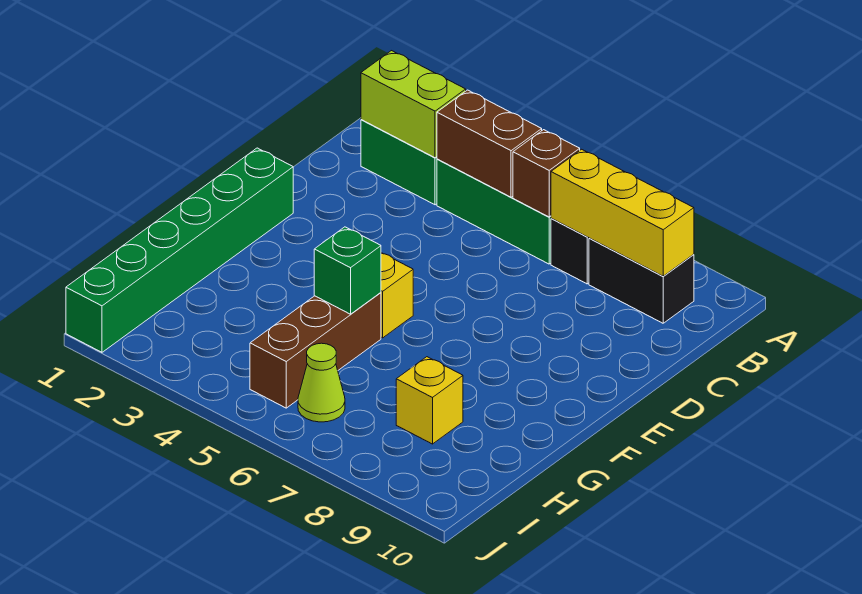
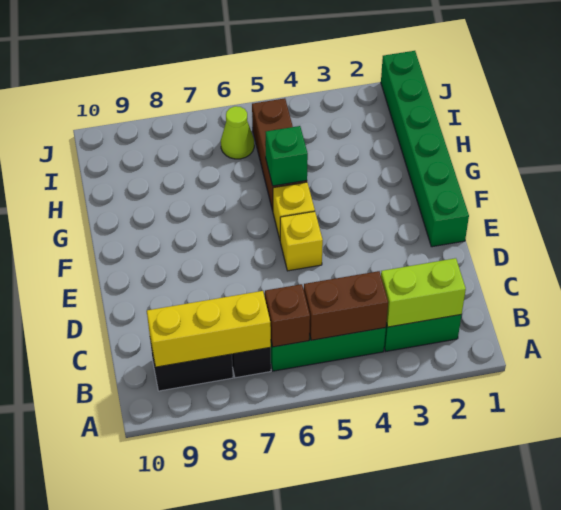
yellow brick H8 level 1 -> yellow brick E5 level 1

